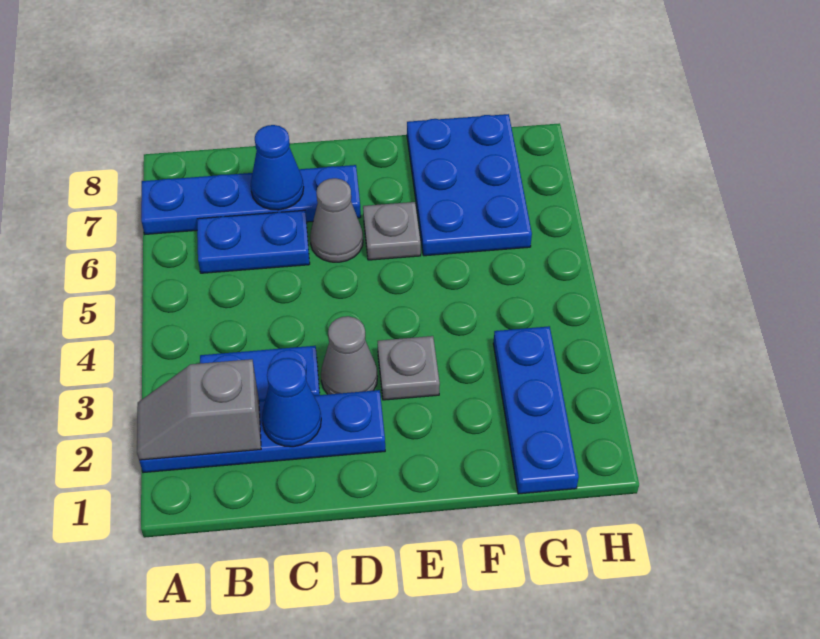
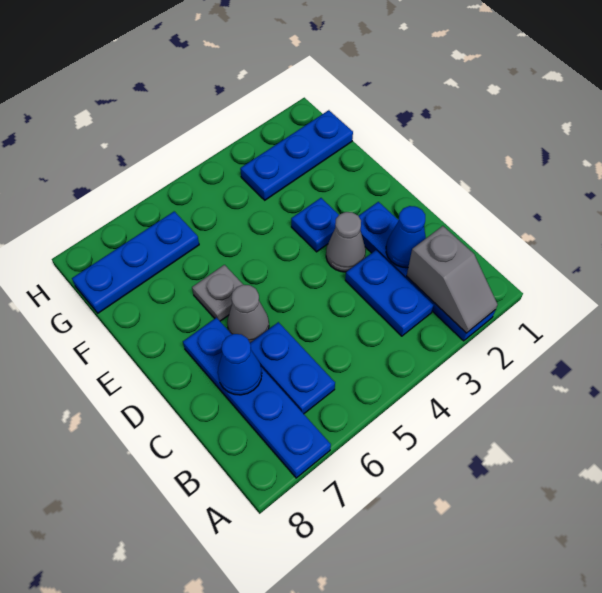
grey plate E3 level 1 -> blue plate E3 level 1
blue plate F6:G8 level 1 -> blue plate G6:G8 level 1

